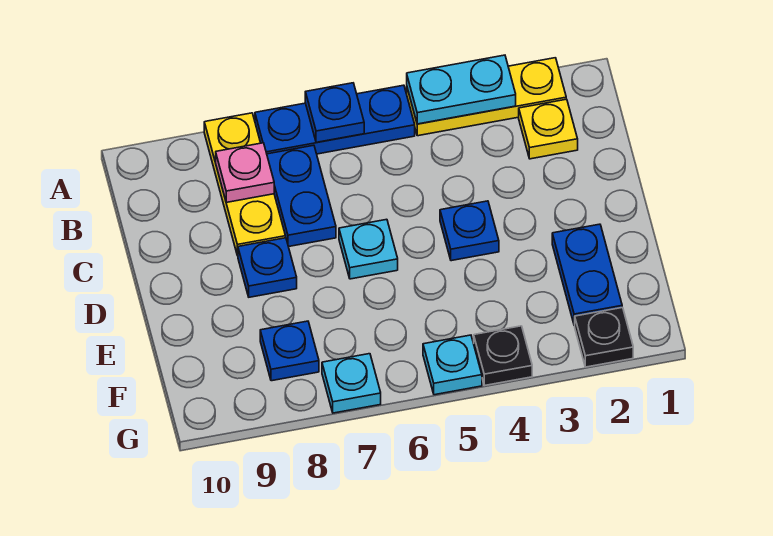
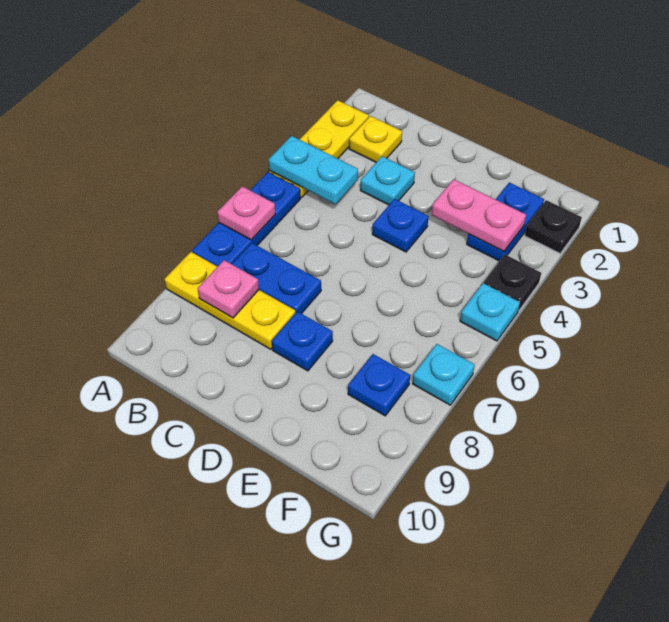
cyan plate A3:A4 level 2 -> cyan plate A4:B4 level 2
blue plate A6 level 2 -> pink plate A6 level 2
cyan plate D6 level 1 -> cyan plate C3 level 1
blue plate E2:F2 level 1 -> blue plate F2:F3 level 1
none -> pink plate E3:F3 level 2

